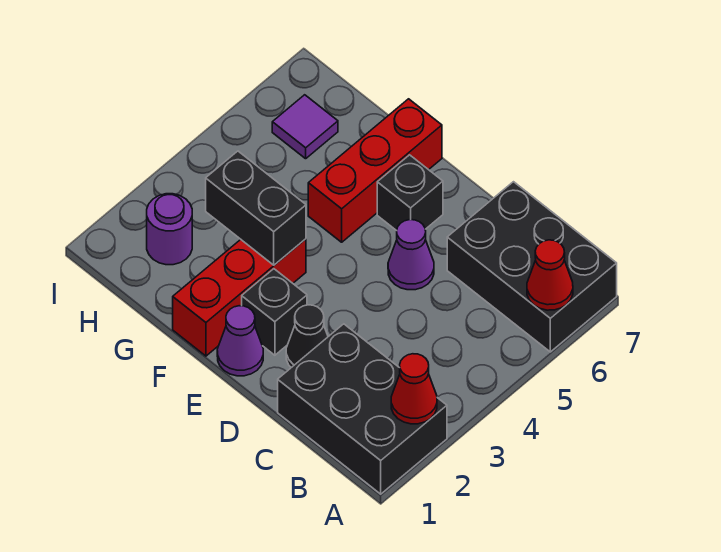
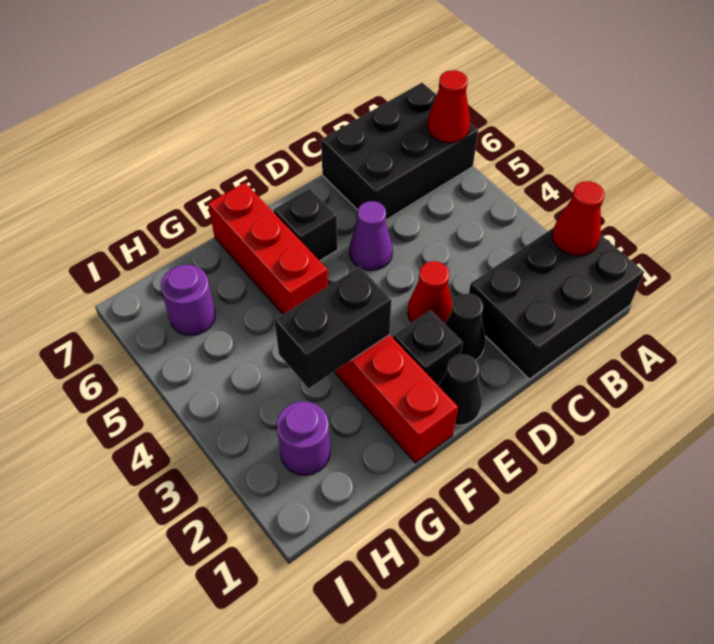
none -> red cone D3 level 1
purple cone E1 level 1 -> black cone E1 level 1
purple tile H6 level 1 -> purple round brick H6 level 1

